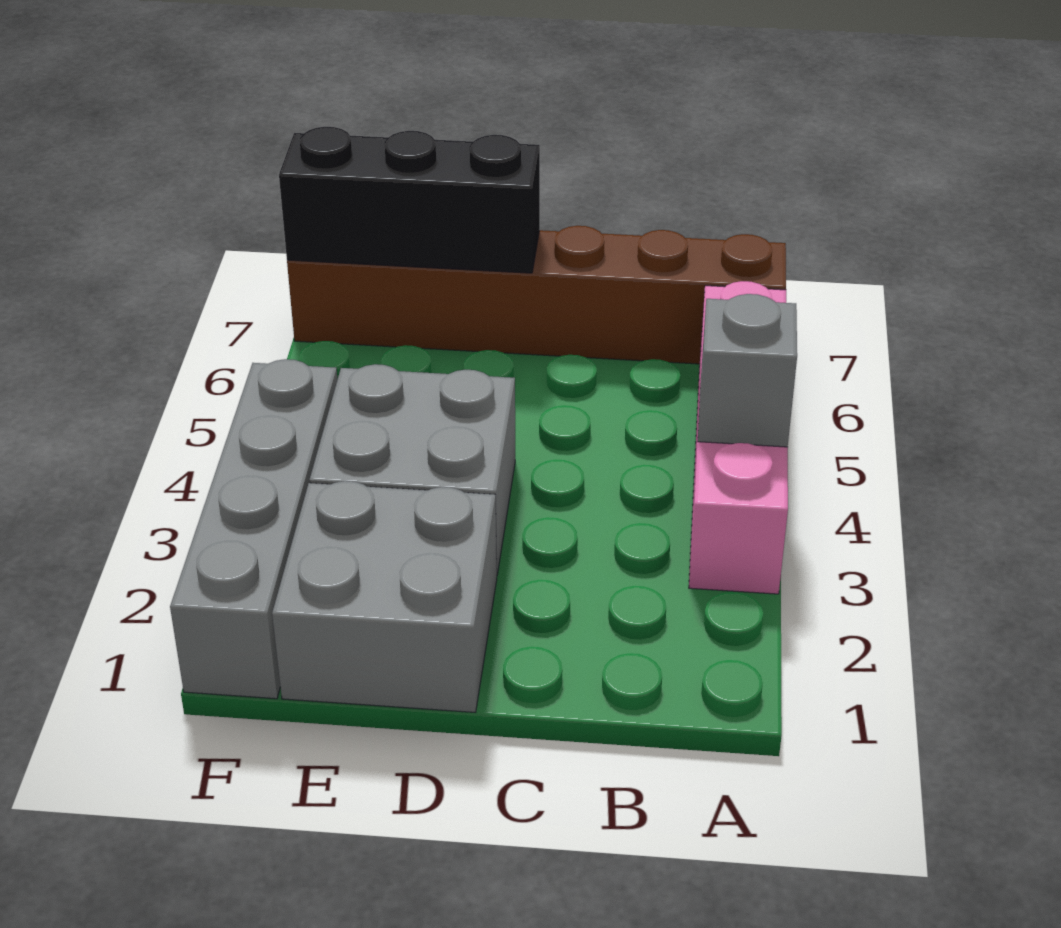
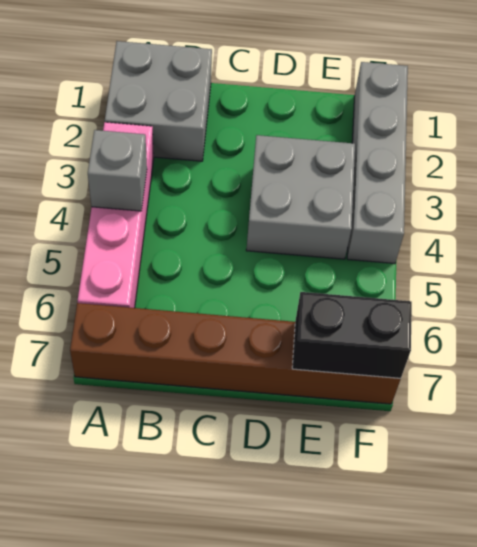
grey brick D1:E2 level 1 -> grey brick A1:B2 level 1
black brick D7:F7 level 2 -> black brick E7:F7 level 2

